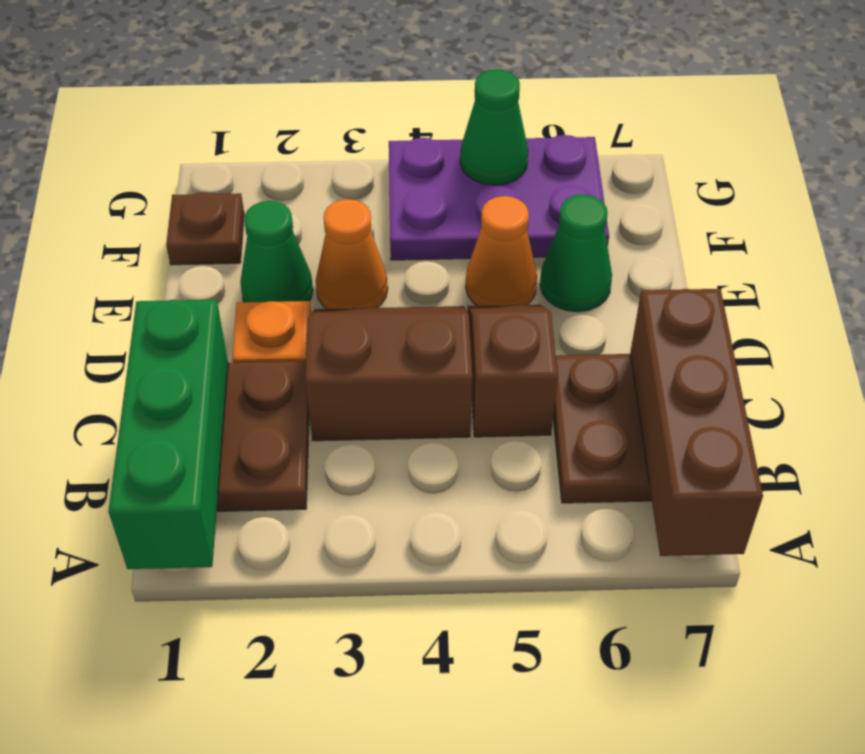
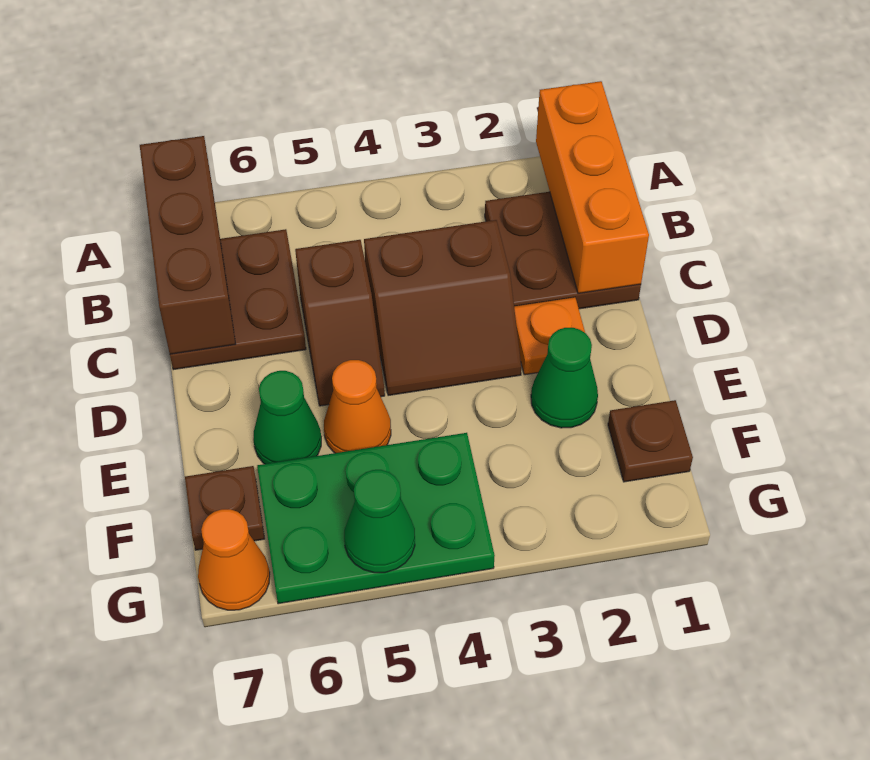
green brick A1:C1 level 2 -> orange brick A1:C1 level 2
orange cone E3 level 1 -> orange cone G7 level 1
purple plate F4:G6 level 1 -> green plate F4:G6 level 1
none -> brown plate F7 level 1

